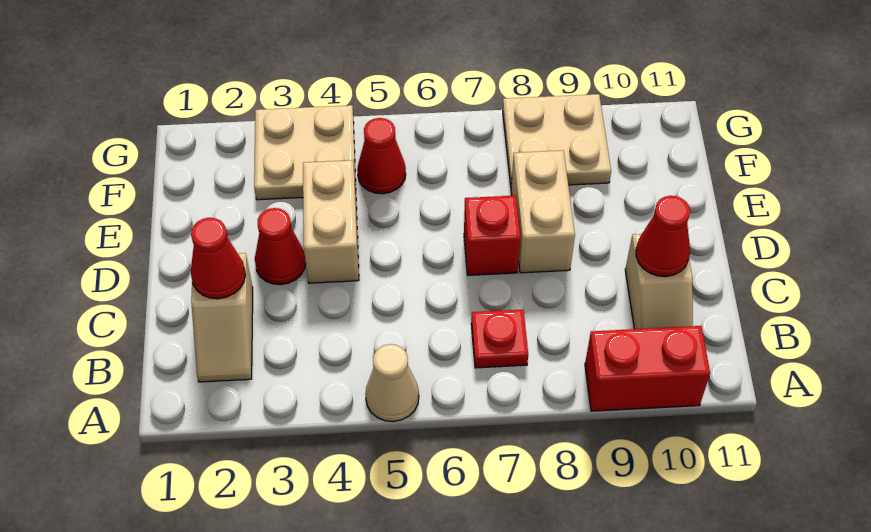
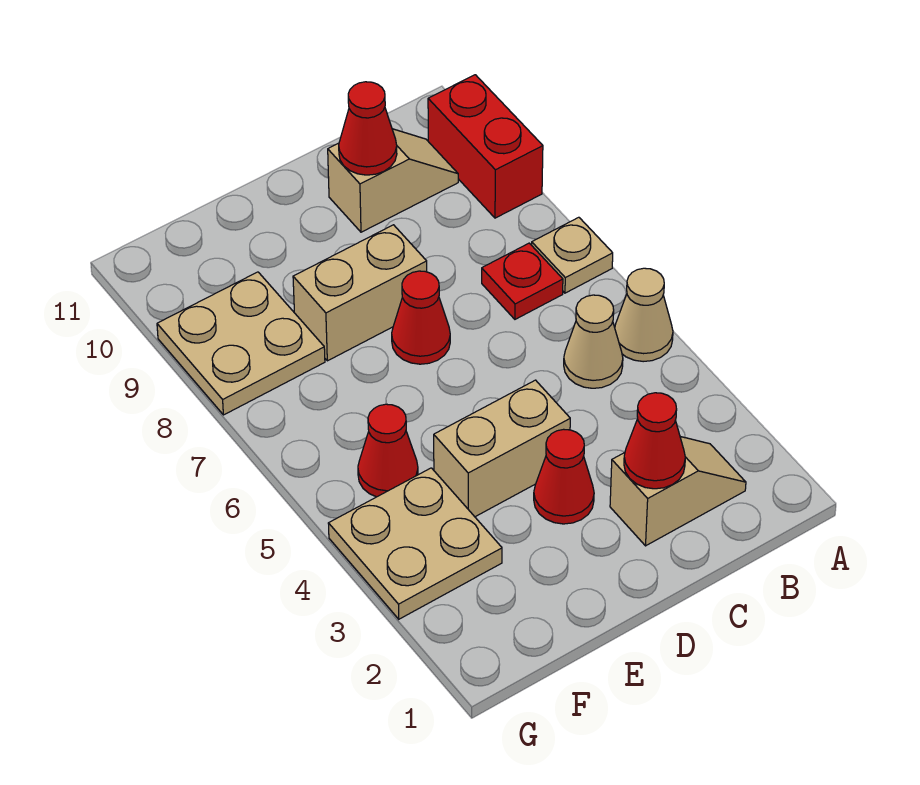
none -> tan plate A7 level 1
none -> tan cone B5 level 1
red brick D7 level 1 -> red cone D7 level 1

